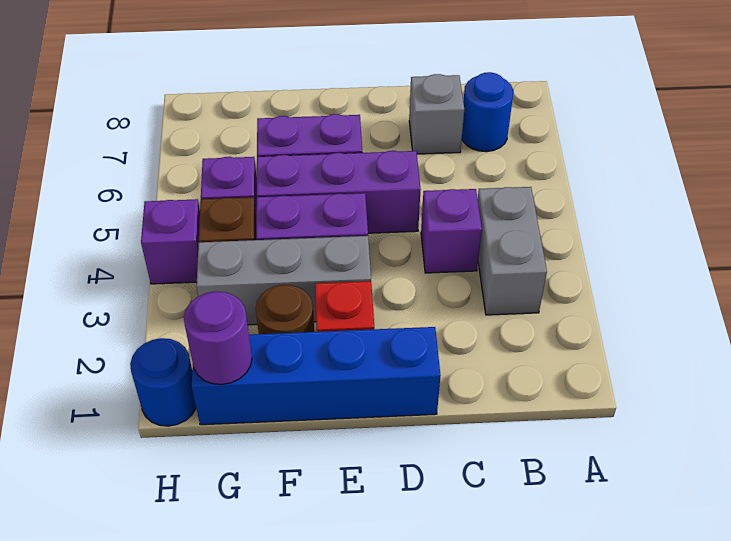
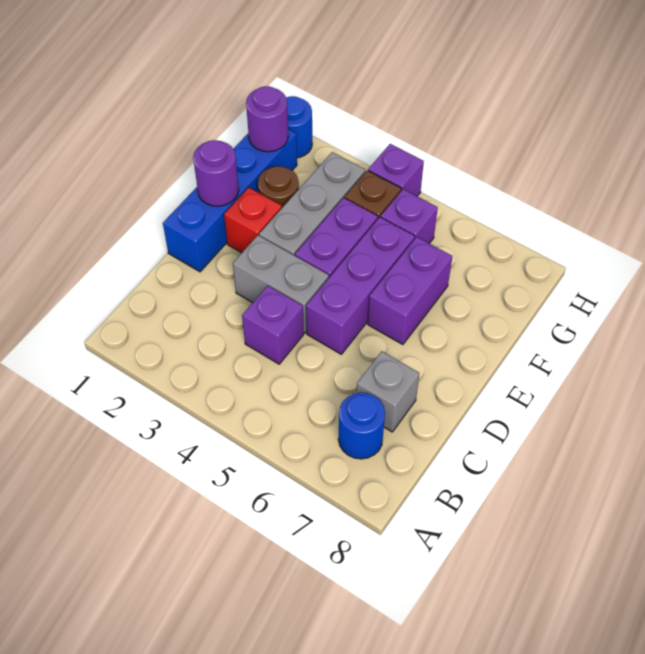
grey brick B3:B4 level 1 -> grey brick D3:D4 level 1
none -> purple round brick E1 level 2

